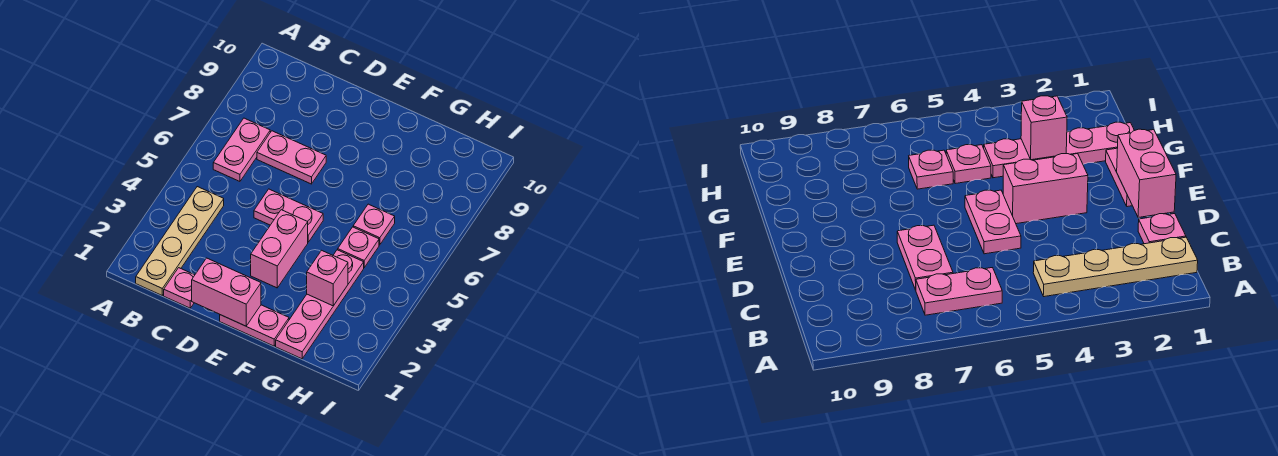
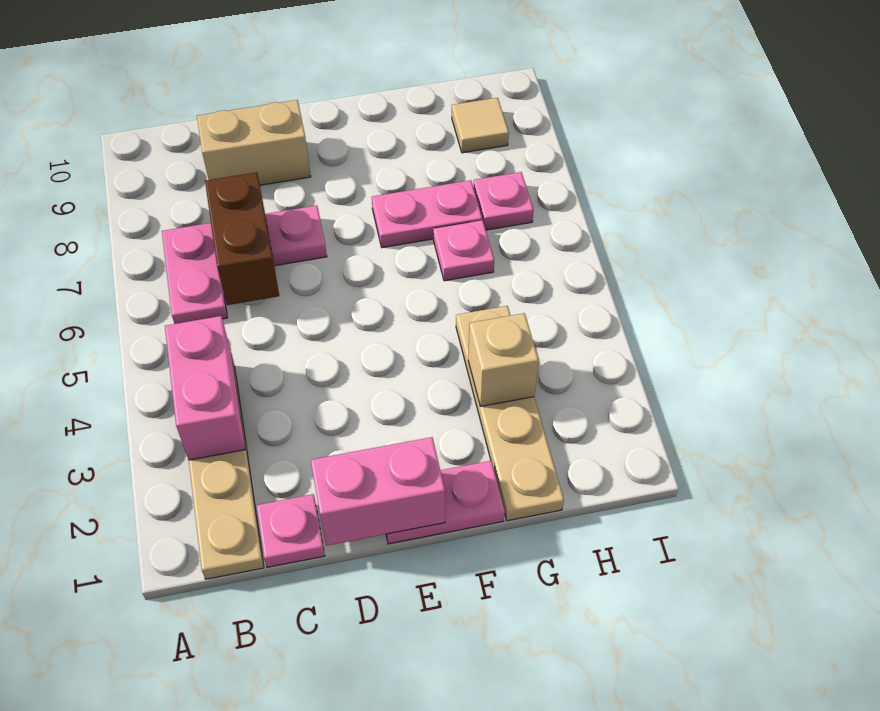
none -> brown brick C6:C7 level 2
none -> tan brick C9:D9 level 1
pink plate D5:E5 level 1 -> pink plate F7:G7 level 1
pink brick E3:E4 level 1 -> pink brick B3:B4 level 2
pink plate G1:G4 level 1 -> tan plate G1:G4 level 1
pink brick G3 level 2 -> tan brick G3 level 2
pink plate G5 level 1 -> pink plate H7 level 1
none -> tan tile H9 level 1

